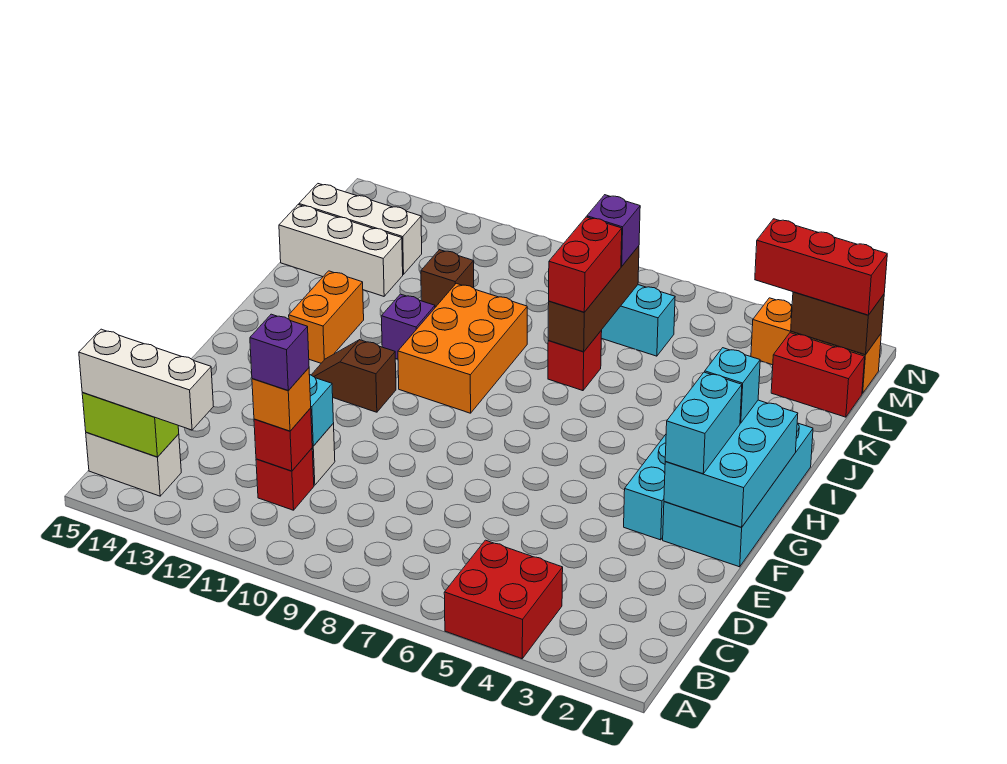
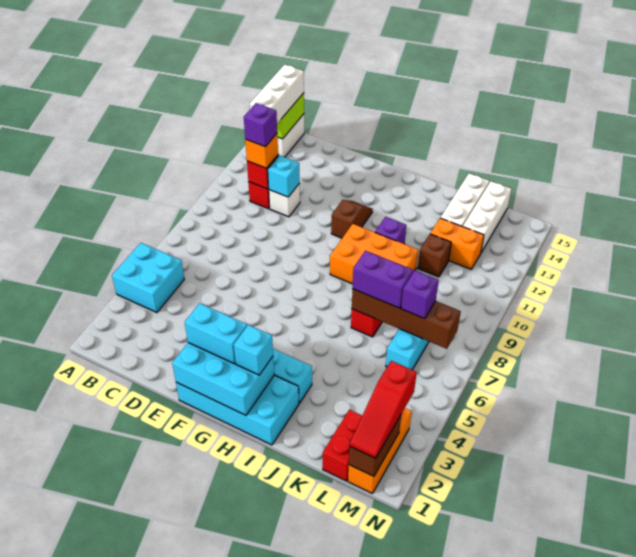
red brick A4:B5 level 1 -> cyan brick A4:B5 level 1
orange brick H13:I13 level 1 -> orange brick K12:L12 level 1
brown brick J7:L7 level 2 -> brown brick J7:M7 level 2
red brick J7:K7 level 3 -> purple brick J7:K7 level 3
red brick M1:M3 level 3 -> red slope M1:M3 level 3 top 3

